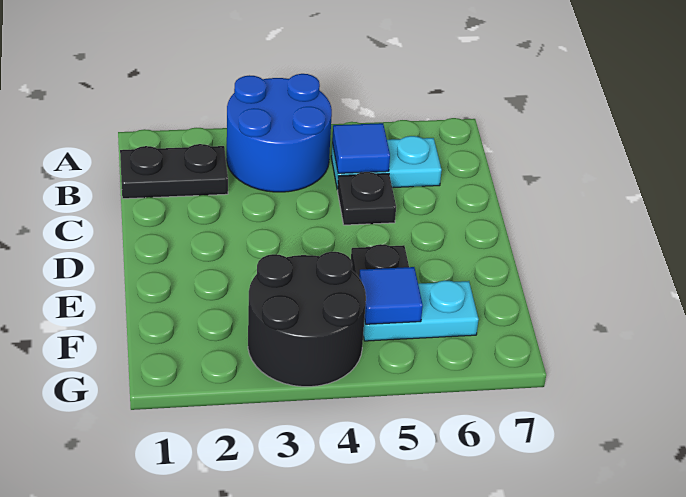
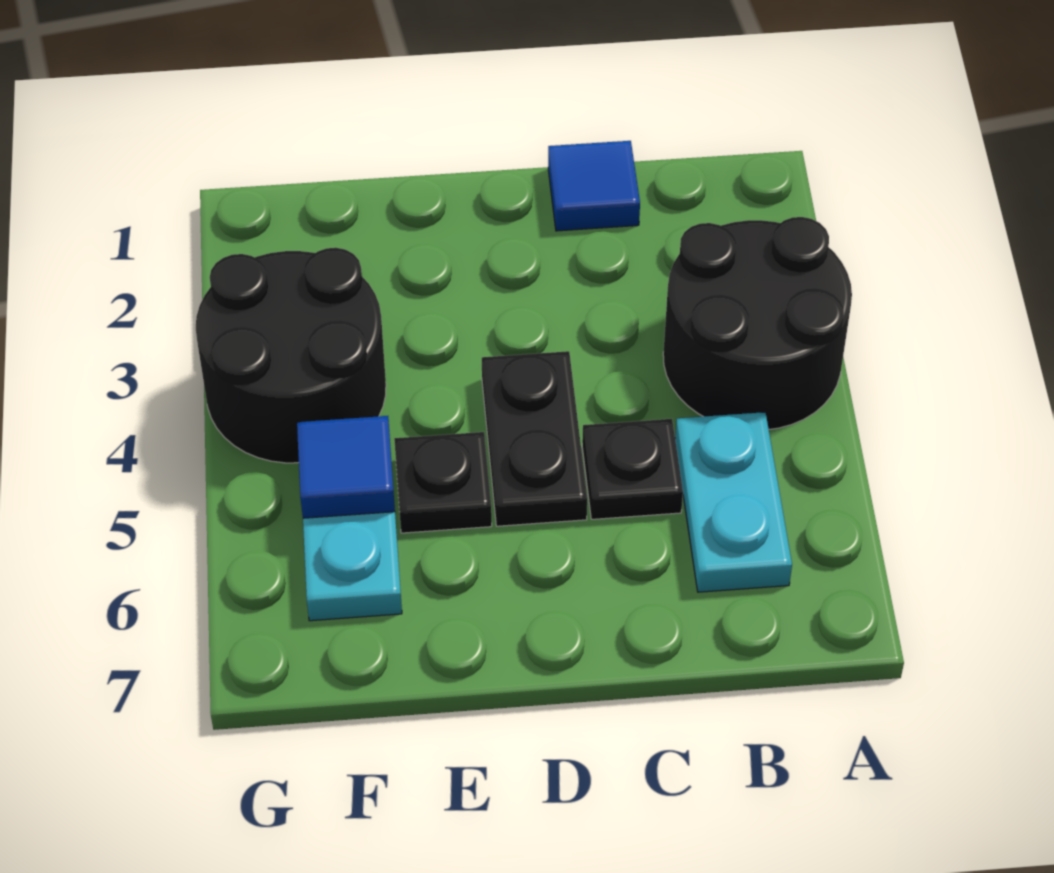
blue round brick A3:B4 level 1 -> black round brick A3:B4 level 1
black plate B1:B2 level 1 -> black plate D4:D5 level 1
blue tile B5 level 2 -> blue tile C1 level 1

